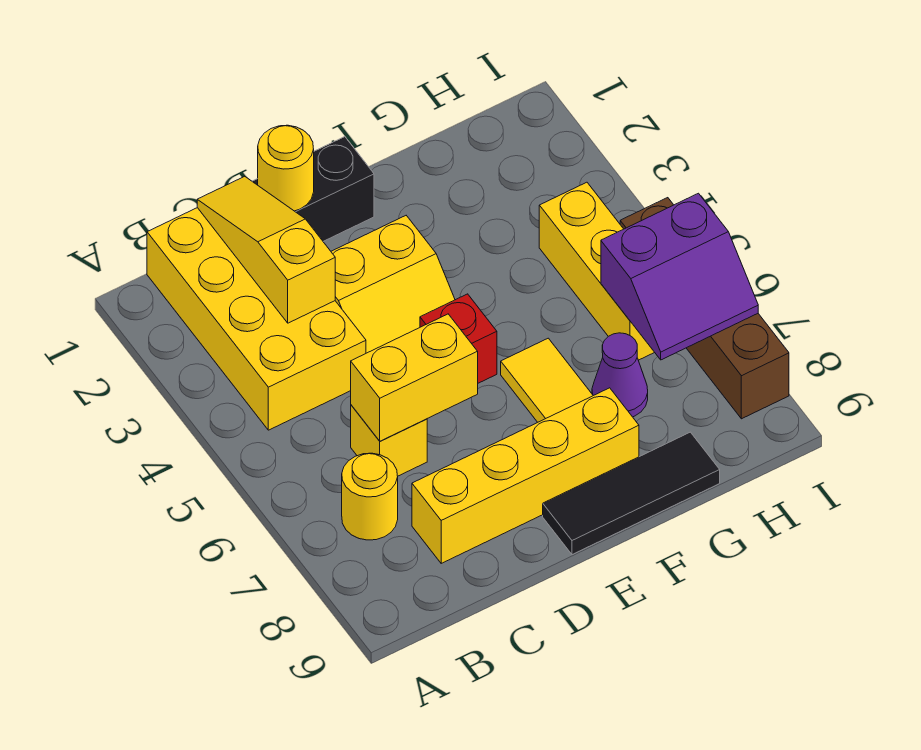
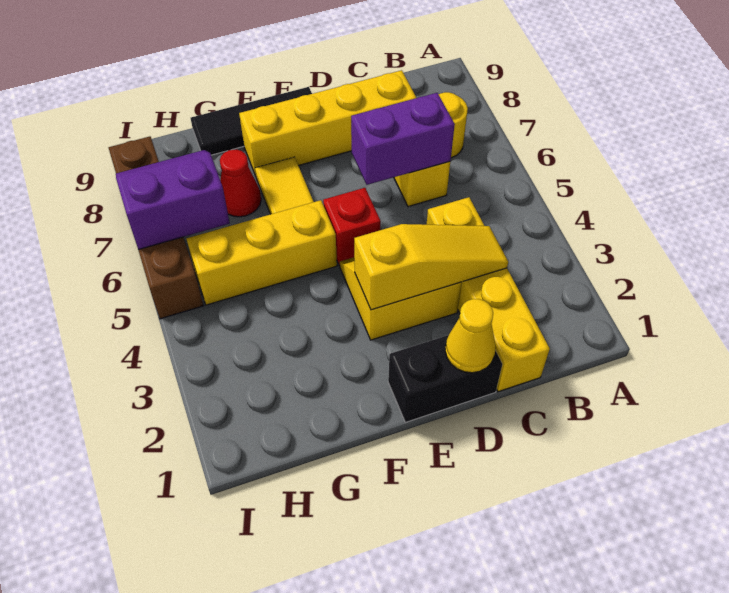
yellow brick B1:C4 level 1 -> yellow brick C1:C4 level 1
yellow slope C1:C3 level 2 top 3 -> yellow slope C3:E3 level 2 top E
yellow brick C6:D6 level 2 -> purple brick C6:D6 level 2
yellow round brick D1 level 2 -> yellow cone D1 level 2
purple cone G7 level 1 -> red cone G7 level 1
yellow brick H4:H6 level 1 -> yellow brick F5:H5 level 1

